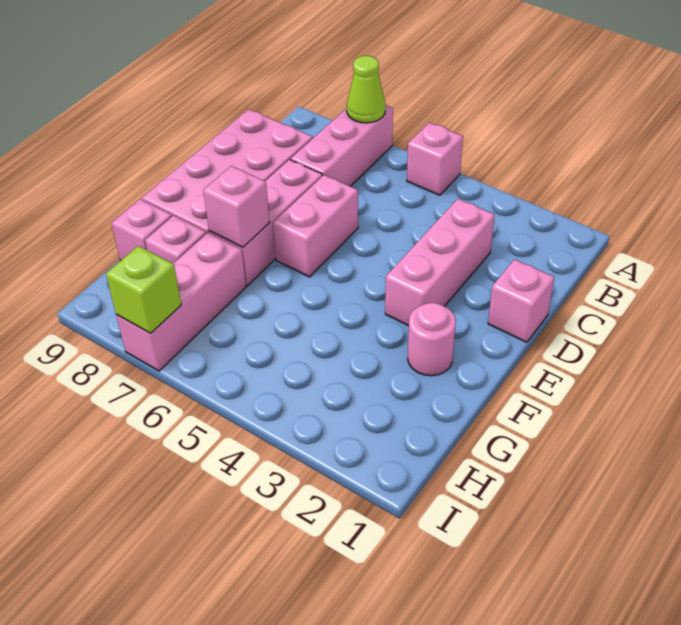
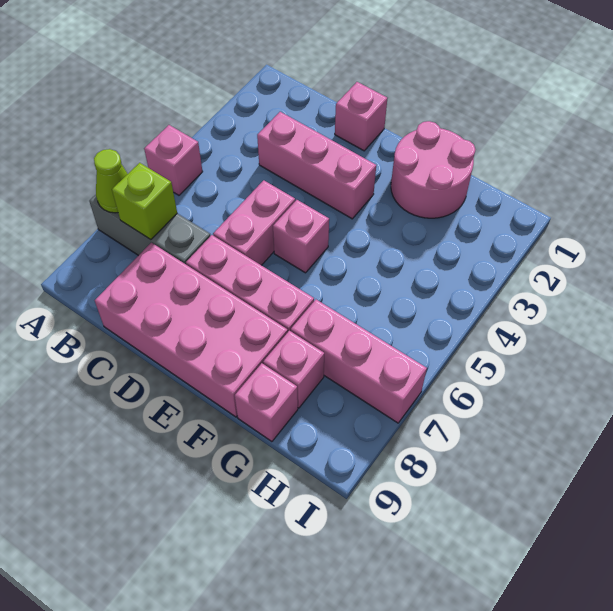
pink brick A7:C7 level 1 -> grey brick A7:C7 level 1
pink brick D6:E6 level 1 -> pink brick D5:D6 level 1
pink round brick F2 level 1 -> pink round brick F1:G2 level 1
pink brick F7 level 2 -> pink brick E5 level 1
lime brick I7 level 2 -> lime brick B7 level 2

